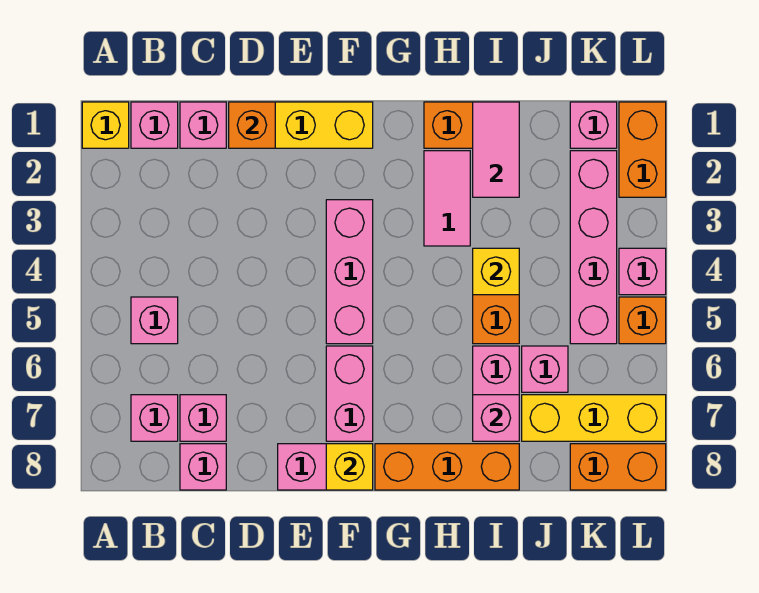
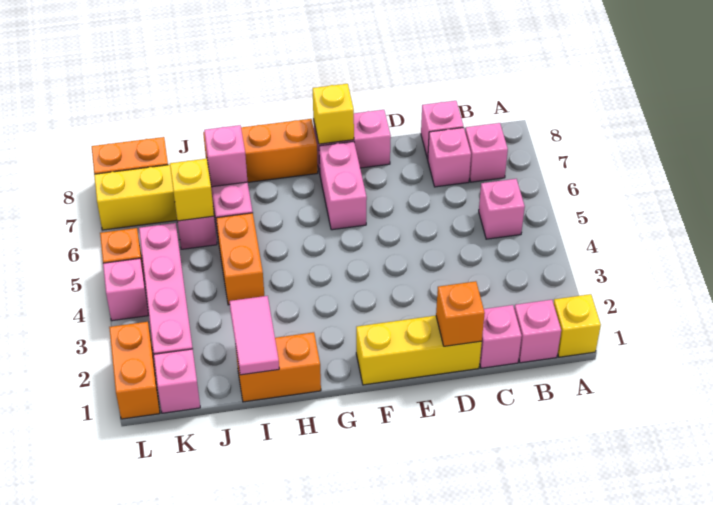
pink brick F3:F5 level 1 -> none
pink tile H2:H3 level 1 -> none
yellow brick I4 level 2 -> yellow brick J6 level 2

